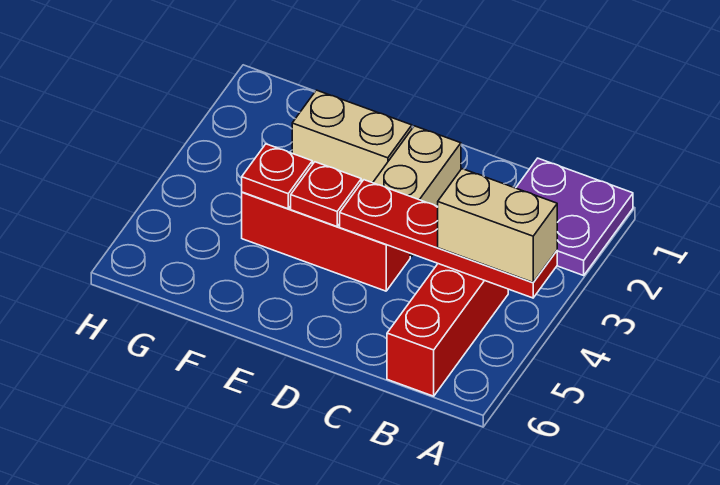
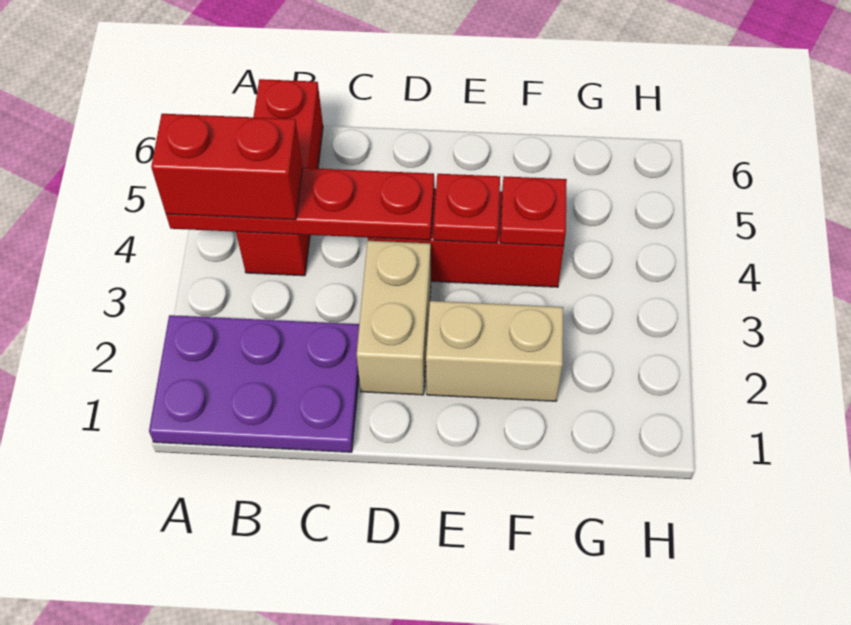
purple plate A1:B2 level 1 -> purple plate A1:C2 level 1
tan brick A4:B4 level 3 -> red brick A4:B4 level 3

